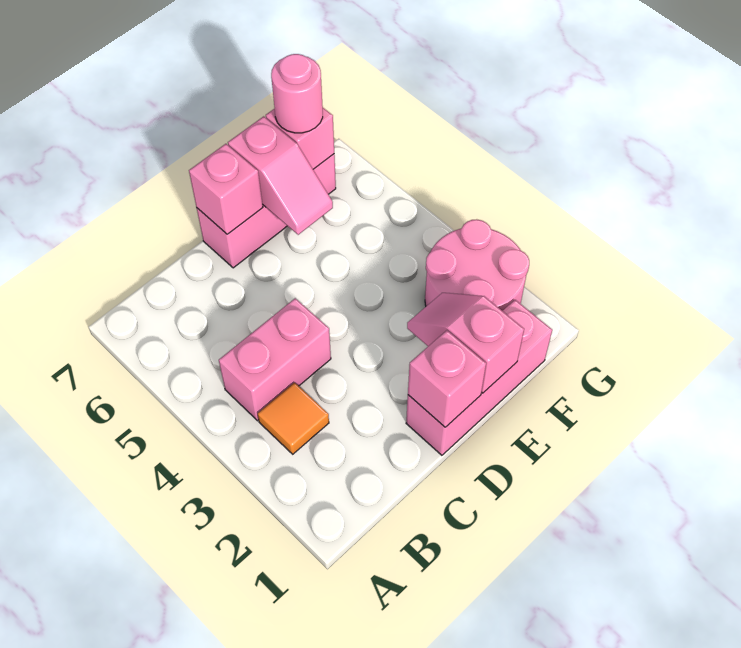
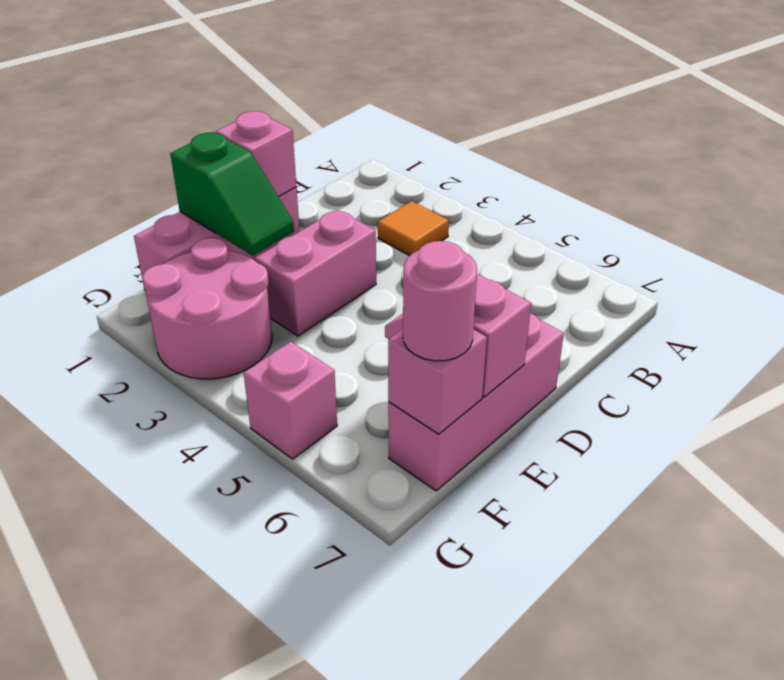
pink brick B4:C4 level 1 -> pink brick D3:E3 level 1
pink brick D7 level 2 -> pink brick G5 level 1
pink slope E1:E2 level 2 top 1 -> green slope E1:E2 level 2 top 1

